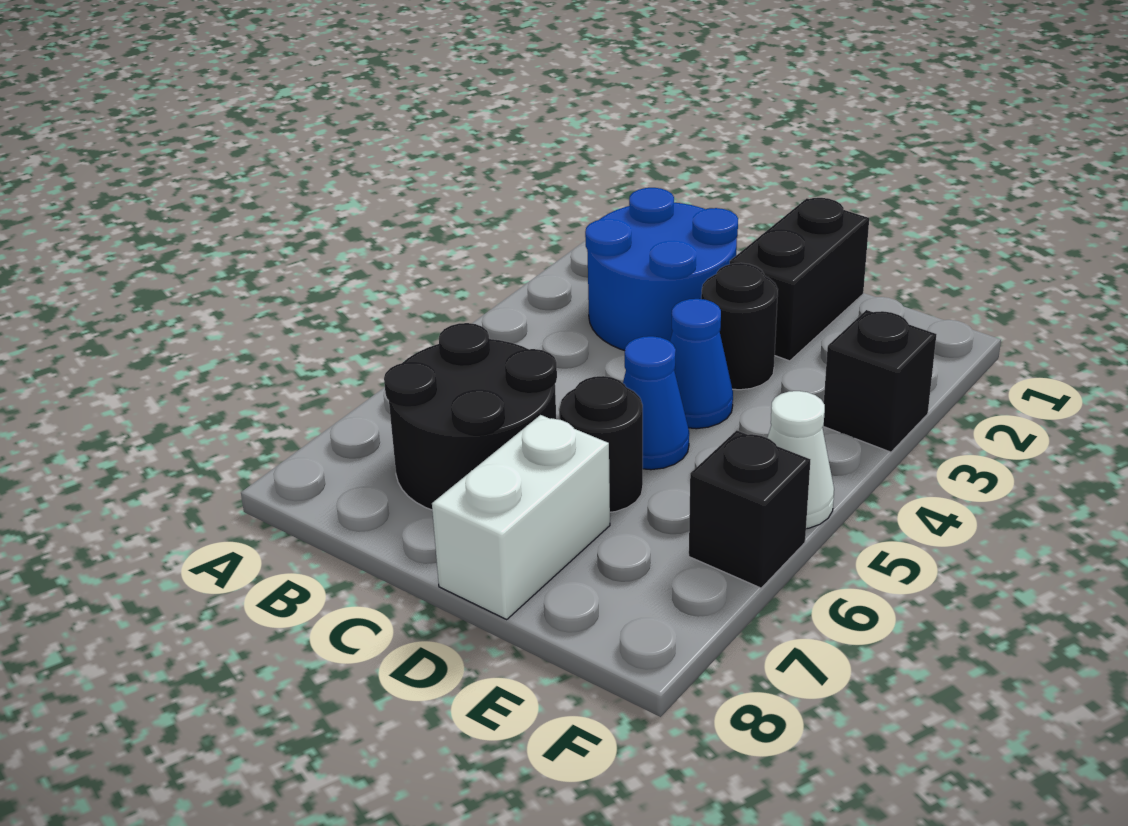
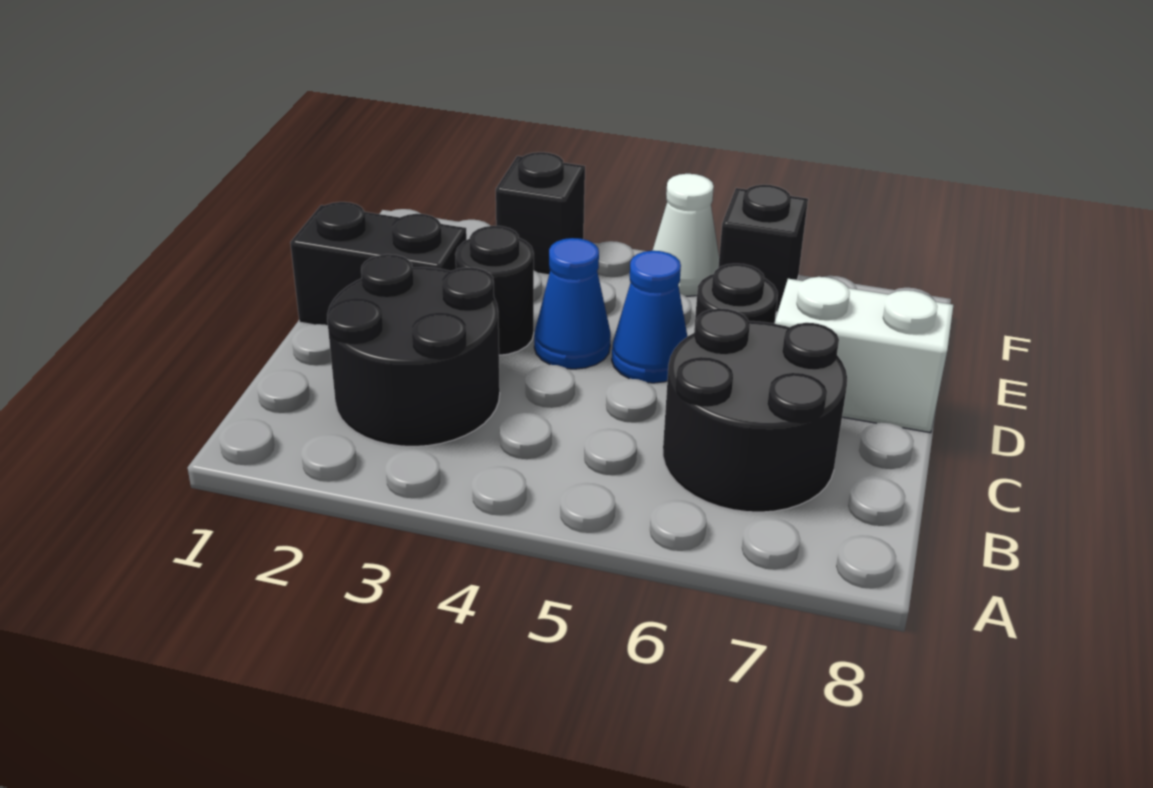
blue round brick B2:C3 level 1 -> black round brick B2:C3 level 1

